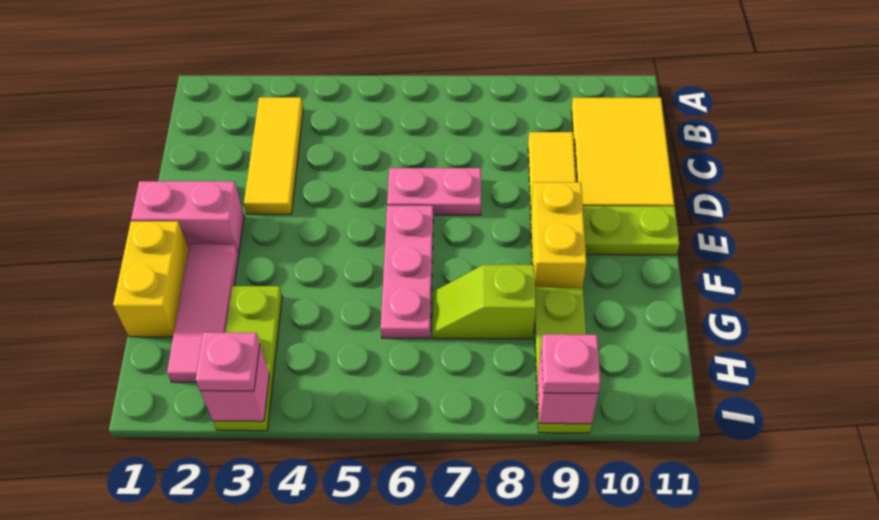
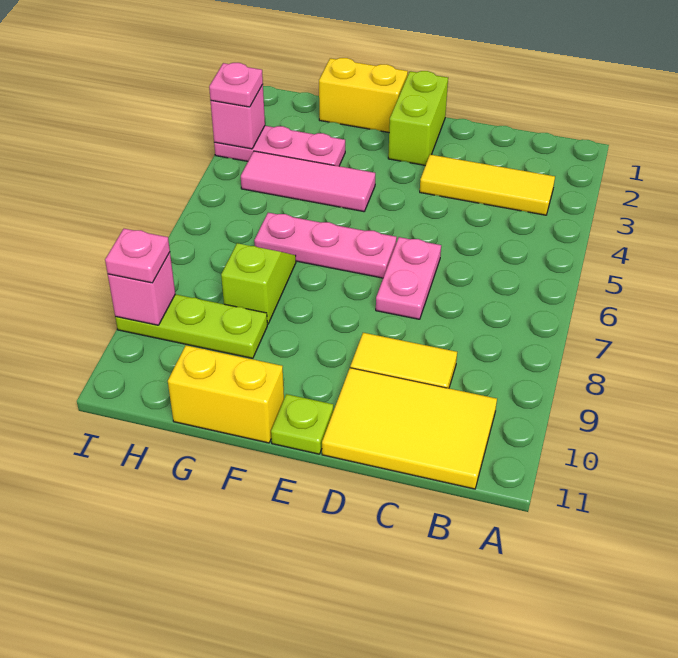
pink brick E1:E2 level 1 -> lime brick E1:E2 level 1
yellow brick E9:F9 level 1 -> yellow brick F11:G11 level 1
lime plate E10:E11 level 1 -> lime plate E11 level 1
pink tile F2:H2 level 1 -> pink tile F4:H4 level 1
lime plate G3:I3 level 1 -> pink plate G3:I3 level 1

